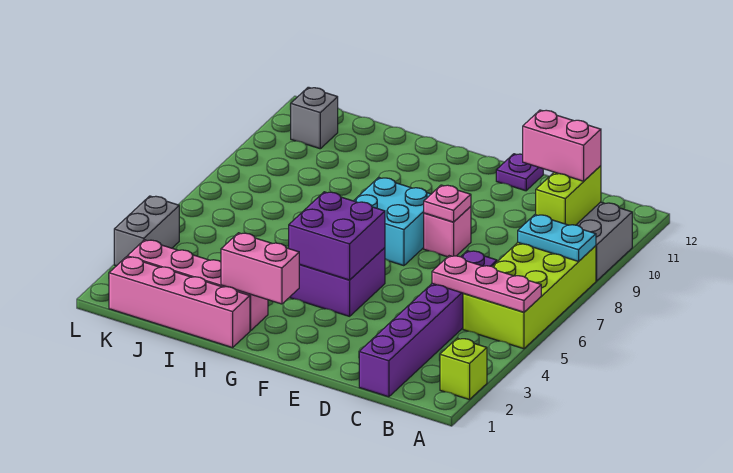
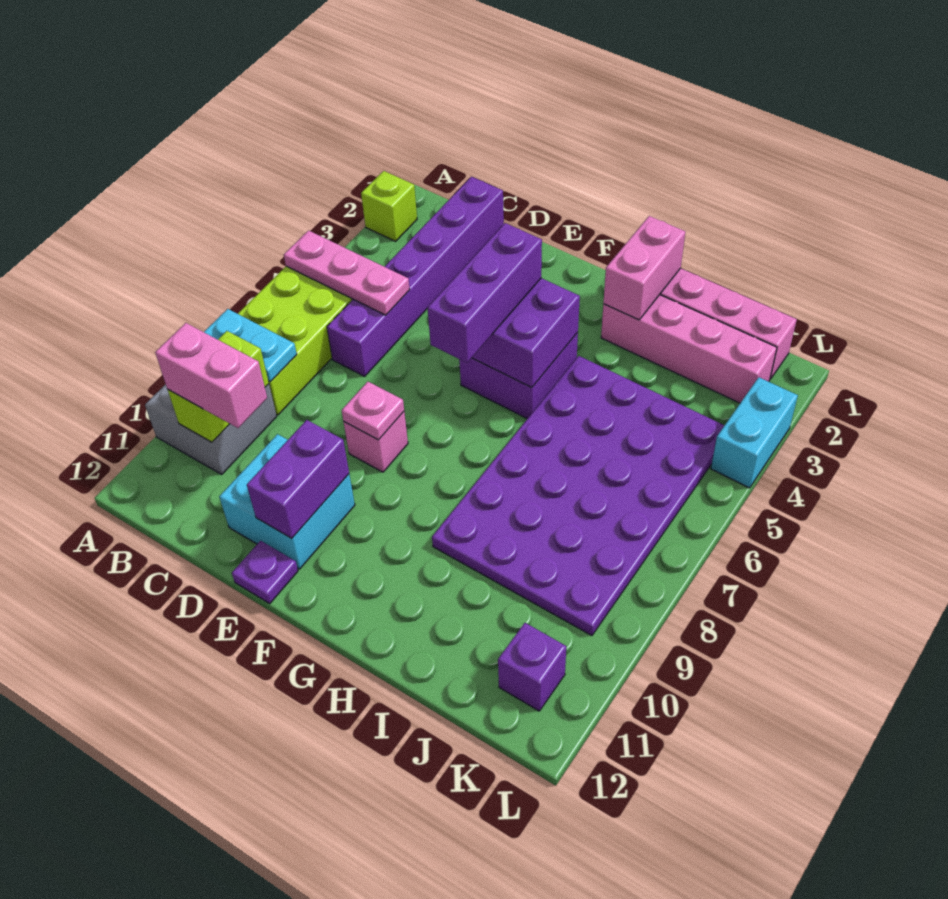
none -> purple brick E10:E11 level 2
none -> purple brick F4:F6 level 3
cyan brick F7:G8 level 1 -> cyan brick D10:E11 level 1
pink brick G2:H2 level 2 -> pink brick H1:H2 level 2
none -> purple plate H4:K9 level 1
grey brick K11 level 1 -> purple brick K11 level 1
grey brick L3:L4 level 1 -> cyan brick L3:L4 level 1

